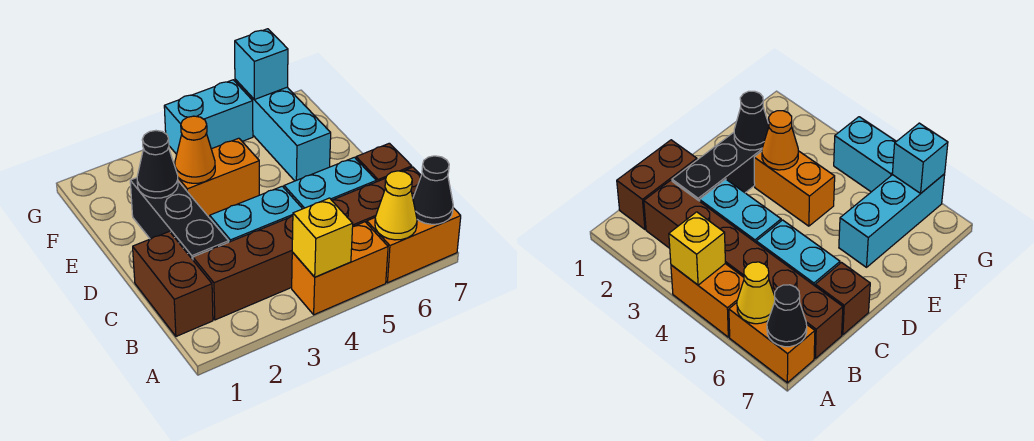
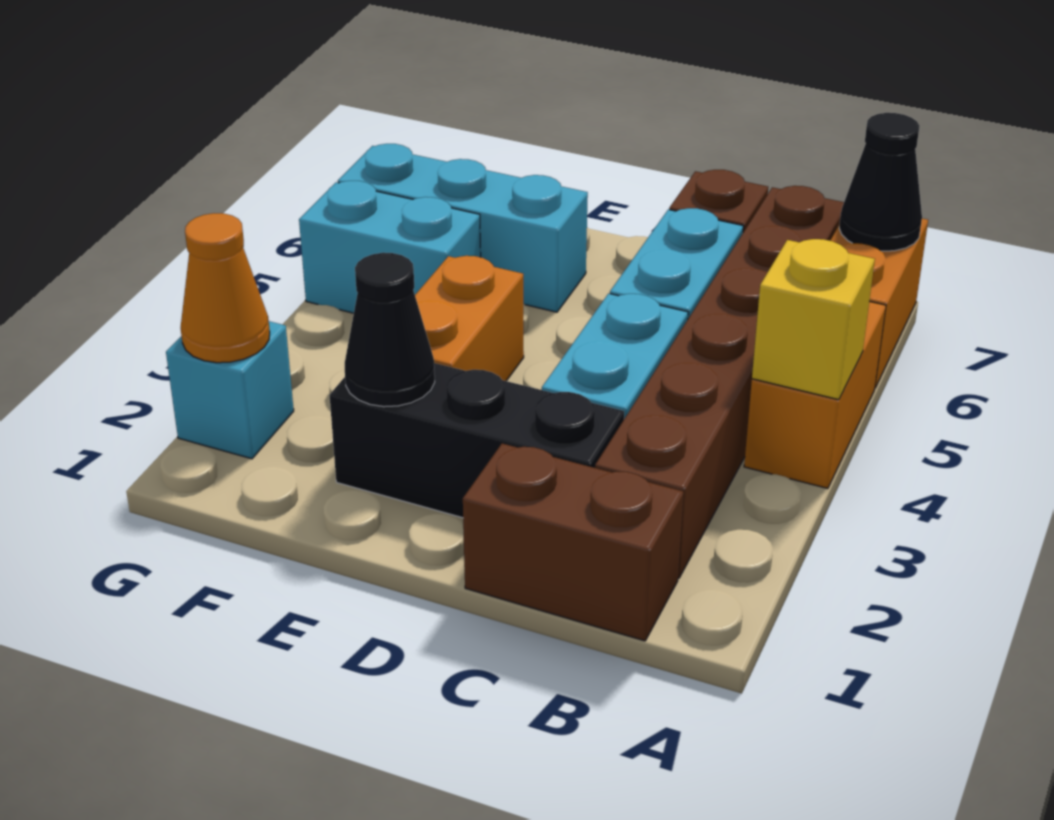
yellow cone A6 level 2 -> none
orange cone E3 level 2 -> orange cone G2 level 2
cyan brick G4:G5 level 1 -> cyan brick F5:G5 level 1
cyan brick G6 level 2 -> cyan brick G2 level 1

